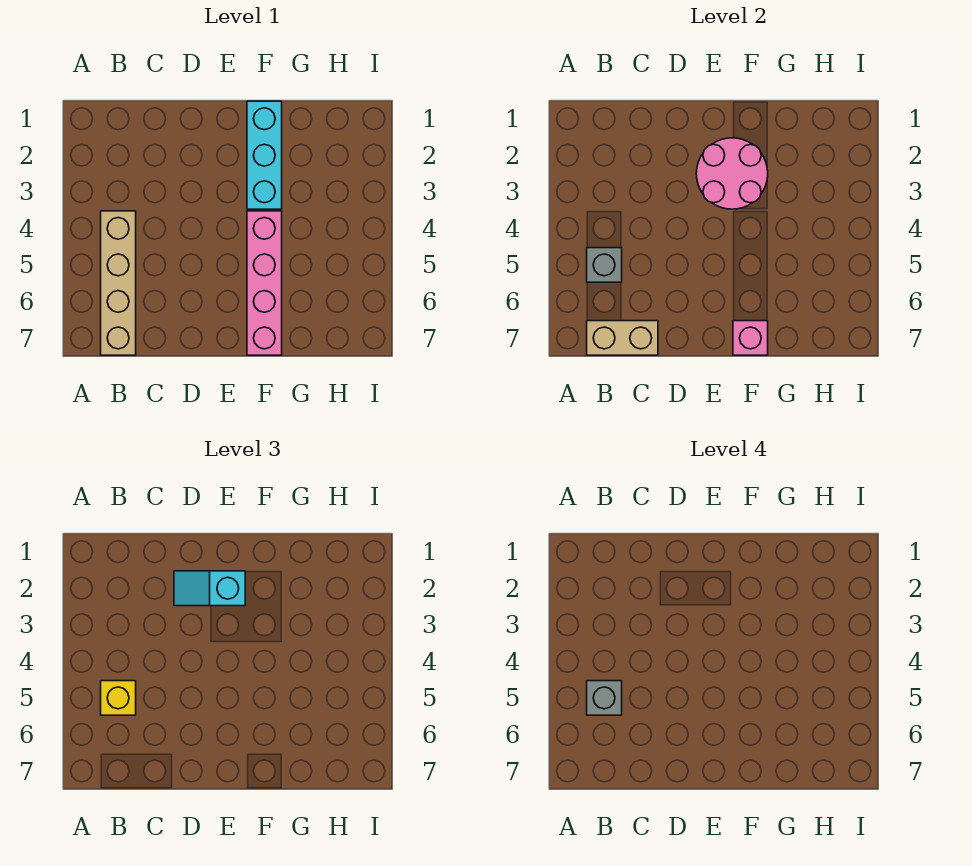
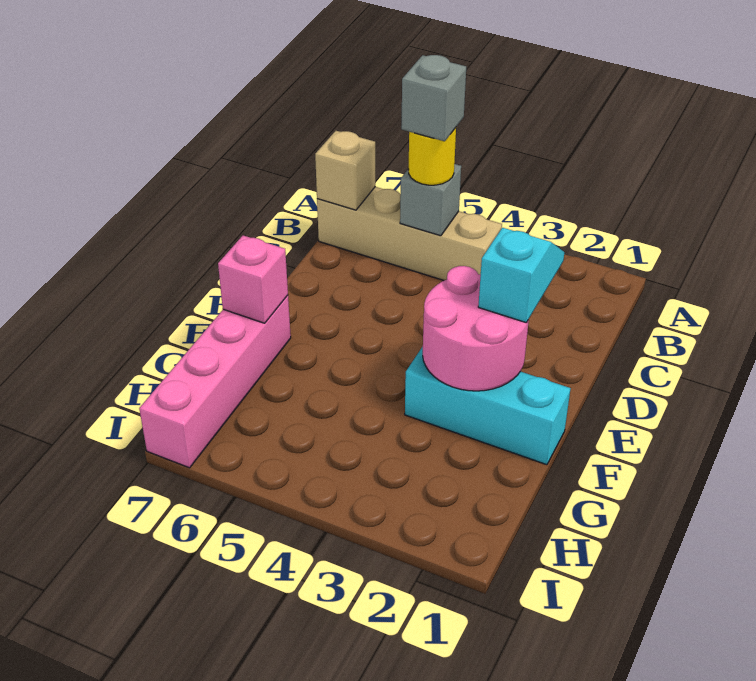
yellow brick B5 level 3 -> yellow round brick B5 level 3
tan brick B7:C7 level 2 -> tan brick B7 level 2
pink brick F4:F7 level 1 -> pink brick F7:I7 level 1

